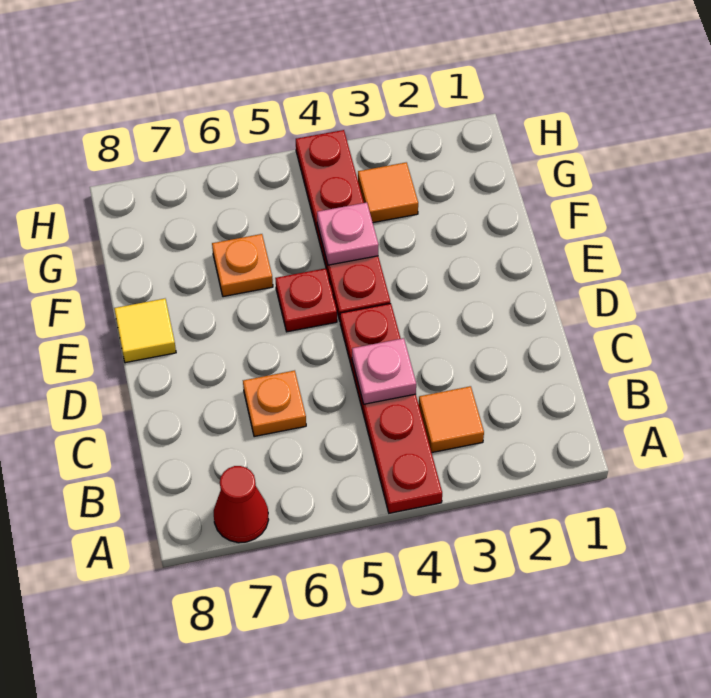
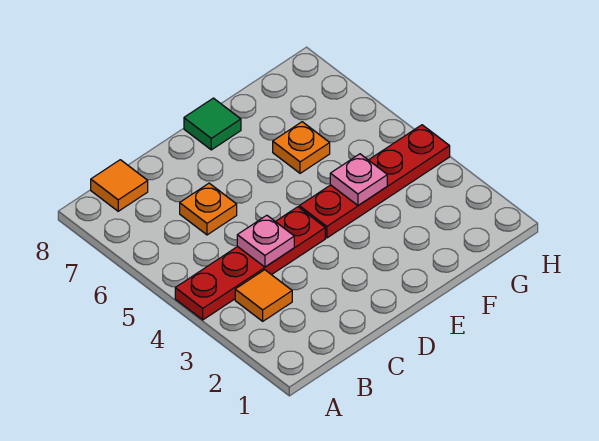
red cone A7 level 1 -> none
red plate E5 level 1 -> none
yellow tile E8 level 1 -> green tile E8 level 1
orange tile G3 level 1 -> orange tile B8 level 1

